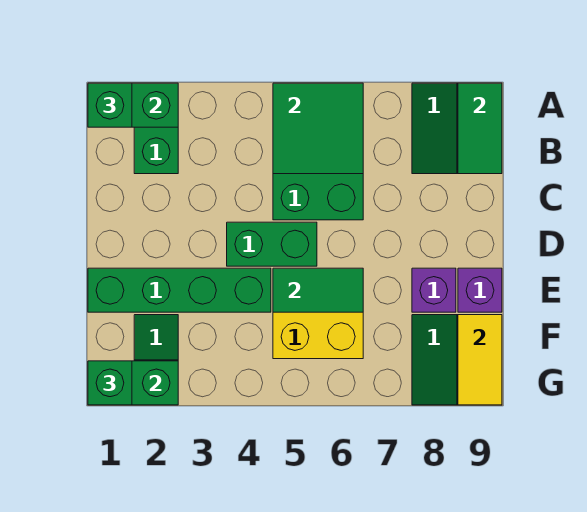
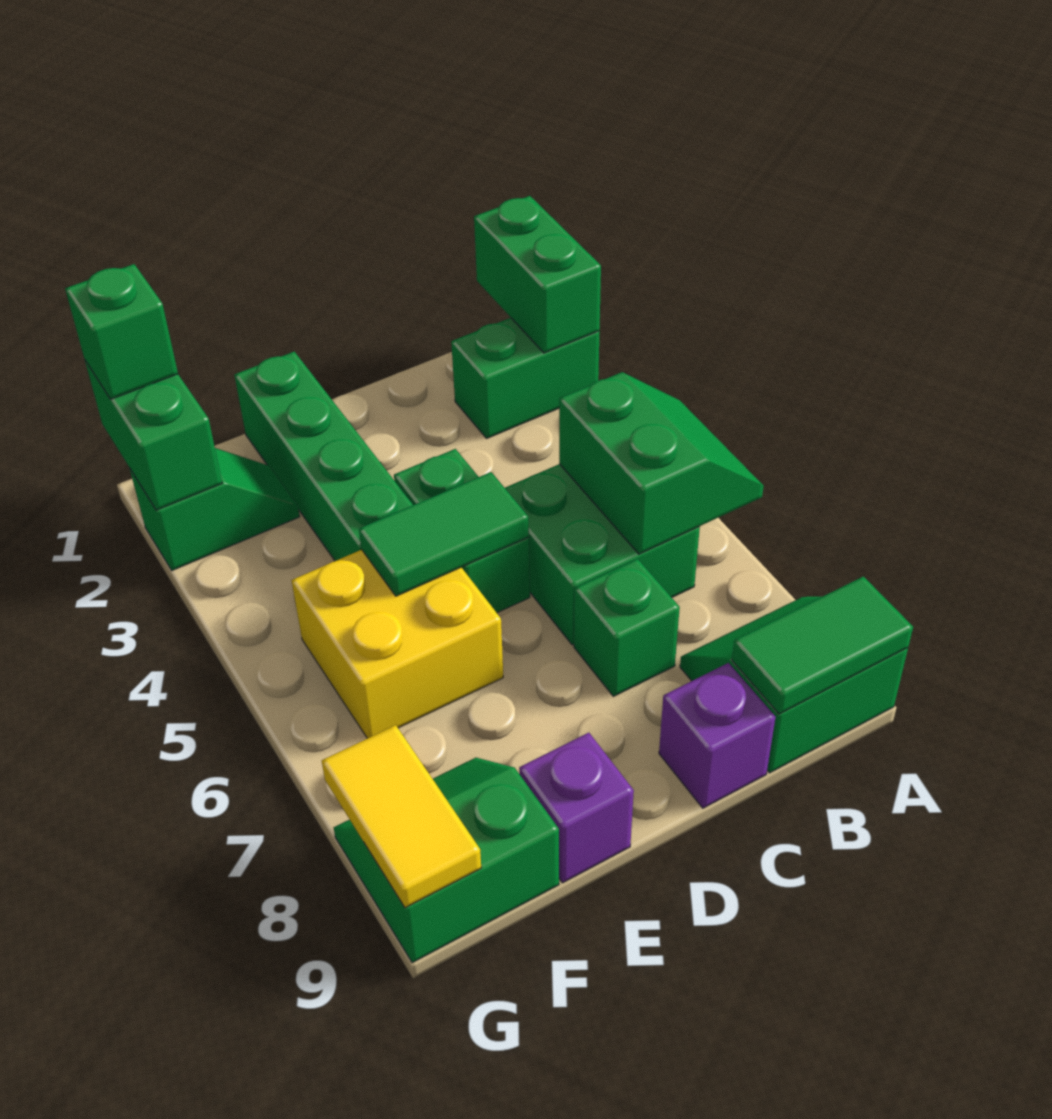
green brick A1 level 3 -> green brick C7 level 1
green tile A5:B6 level 2 -> green slope A5:B6 level 2 top B
green tile E5:E6 level 2 -> green tile D5:E5 level 2
purple brick E8 level 1 -> purple brick C9 level 1
yellow tile F9:G9 level 2 -> yellow tile G8:G9 level 2

